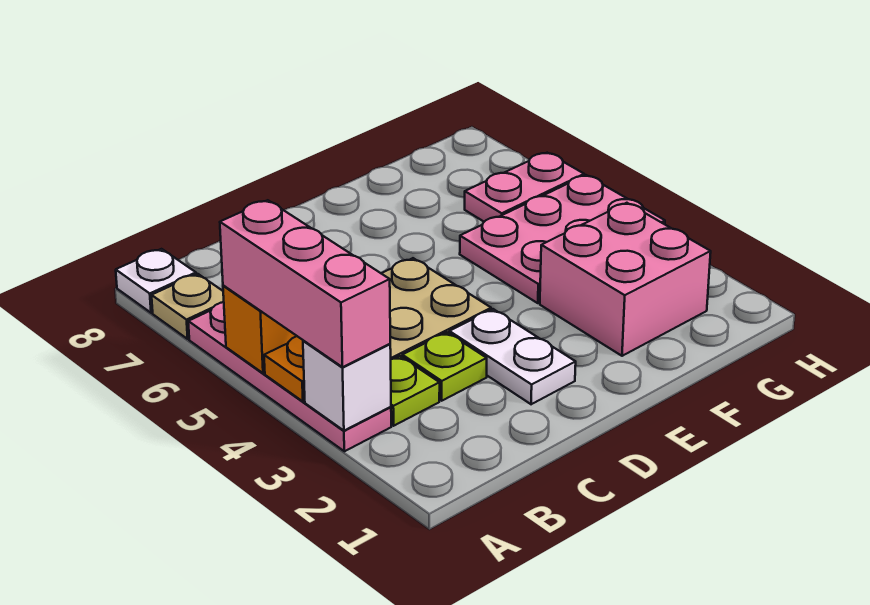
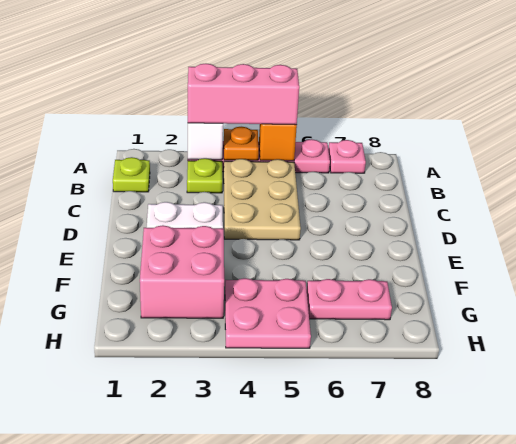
tan plate A7 level 1 -> pink plate A7 level 1
white plate A8 level 1 -> none
lime plate C3 level 1 -> lime plate B1 level 1
pink plate F4:H5 level 1 -> pink plate G4:H5 level 1
pink plate G6:H6 level 1 -> pink plate G6:G7 level 1

